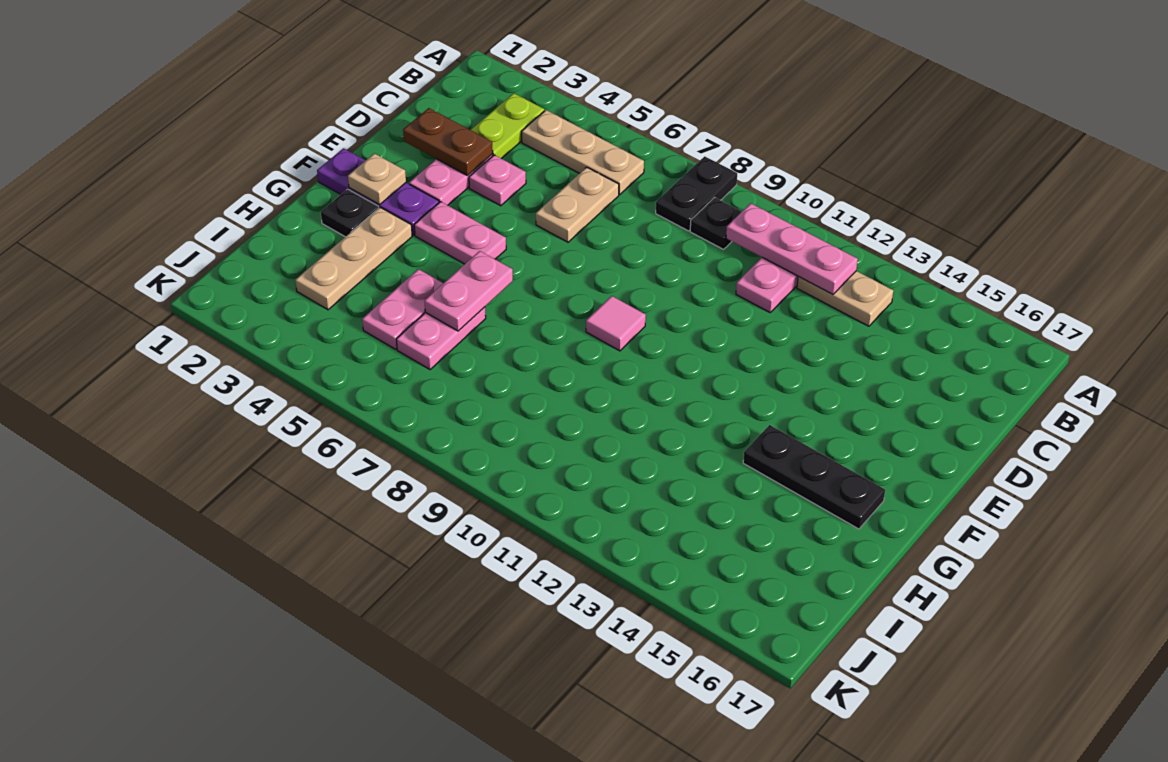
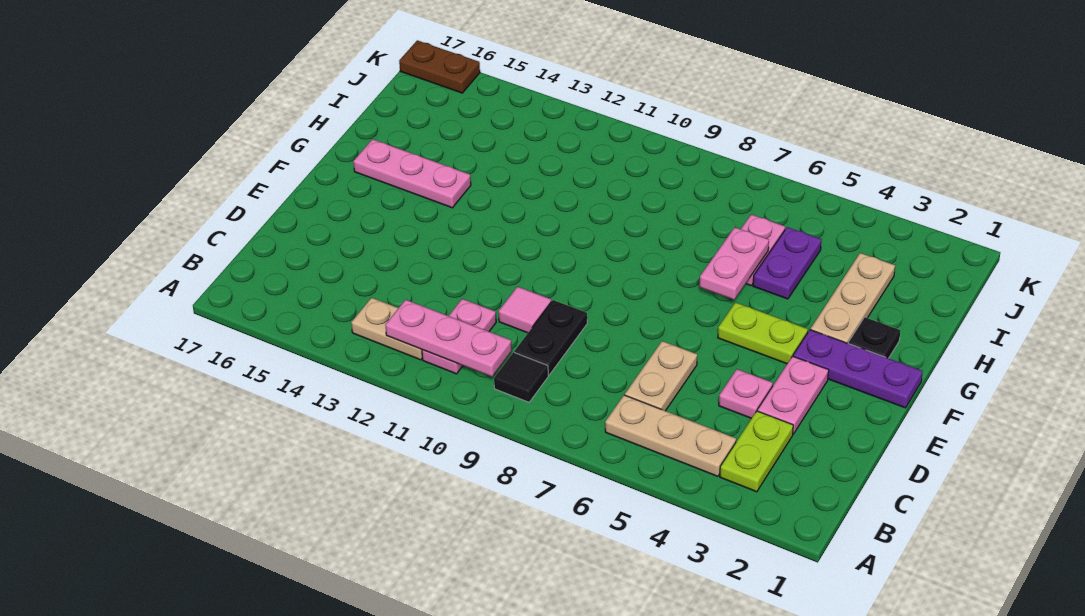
black plate A8:B8 level 1 -> black plate C9:D9 level 1
black plate B9 level 1 -> black tile B9 level 1
brown plate D2:D3 level 2 -> brown plate K16:K17 level 1
tan plate F2 level 2 -> none
pink plate F4:F5 level 1 -> lime plate F4:F5 level 1
pink tile F9 level 1 -> pink tile D10 level 1
black plate G14:G16 level 1 -> pink plate G14:G16 level 1
pink plate H5:I5 level 1 -> purple plate H5:I5 level 1

